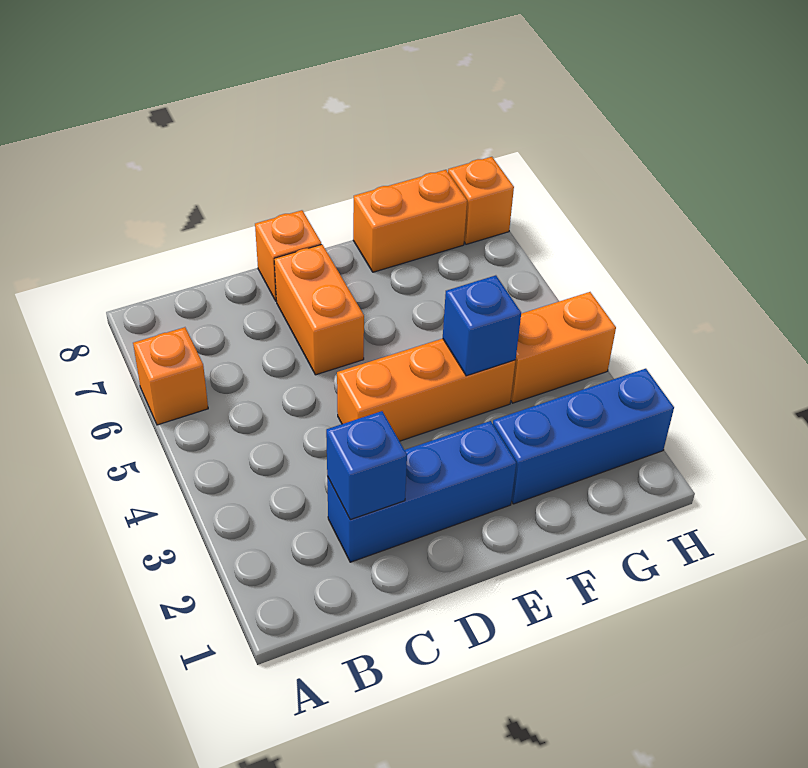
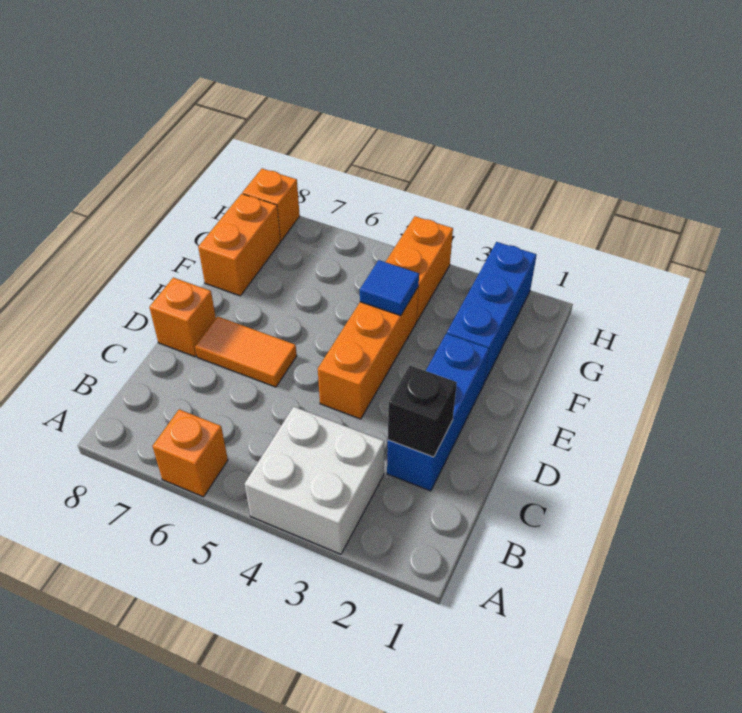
none -> white brick A3:B4 level 1
blue brick C2 level 2 -> black brick C2 level 2
orange brick D6:D7 level 1 -> orange tile D6:D7 level 1
blue brick F4 level 2 -> blue tile F4 level 2

